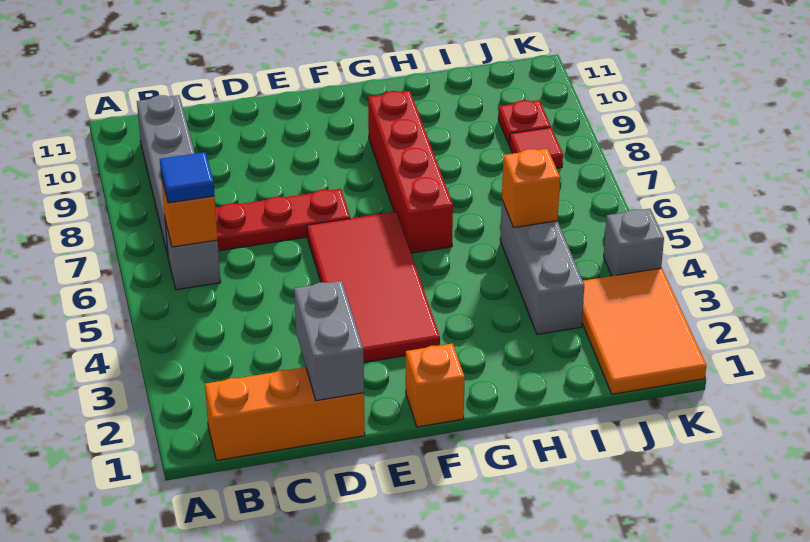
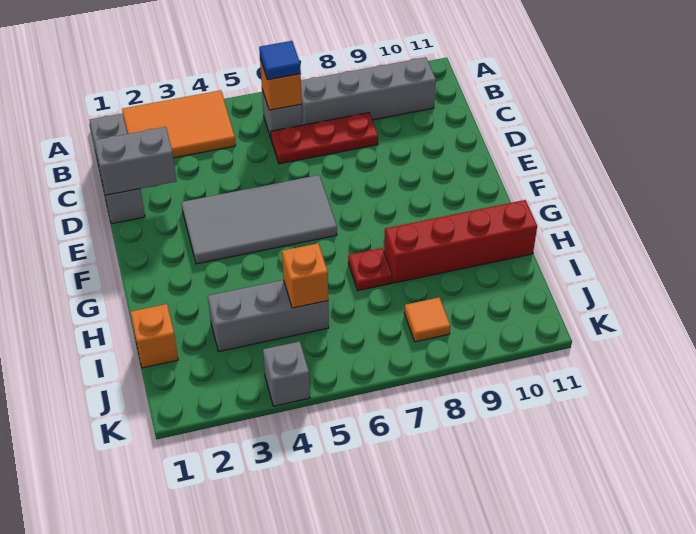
orange brick B1:D1 level 1 -> grey brick B1:D1 level 1
red plate C7:E7 level 1 -> red plate C6:C8 level 1
red tile E3:F6 level 1 -> grey tile E3:F6 level 1
orange brick F1 level 1 -> orange brick I1 level 1
red brick G6:G9 level 1 -> red brick H8:H11 level 1
orange tile J1:K3 level 1 -> orange tile A2:B4 level 1
red tile J8 level 1 -> orange tile J8 level 1
red plate J9 level 1 -> red plate H7 level 1

